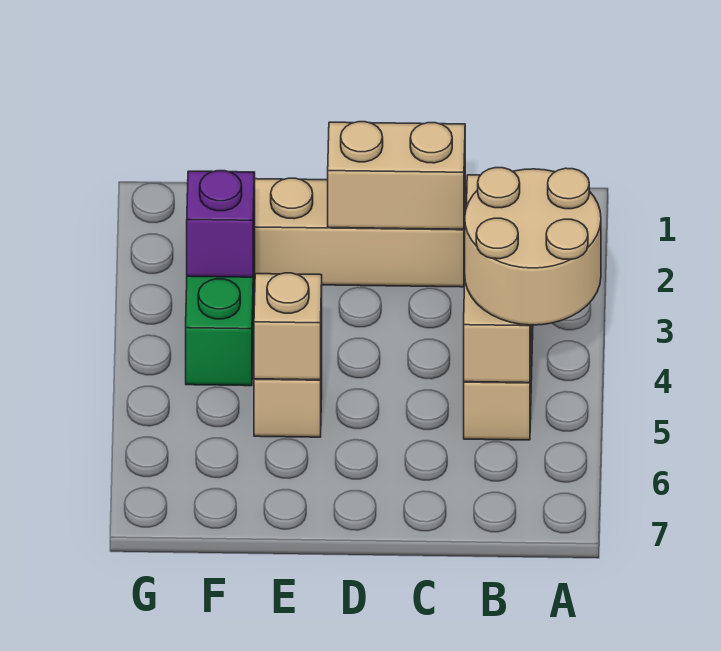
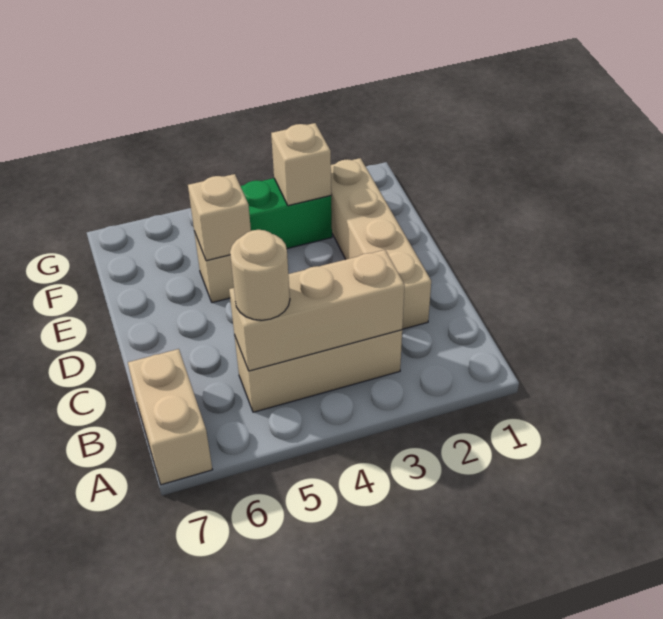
tan round brick A4:B5 level 3 -> tan round brick B5 level 3
tan brick C2:D2 level 2 -> tan brick A7:B7 level 1
purple brick F3 level 2 -> tan brick F3 level 2

